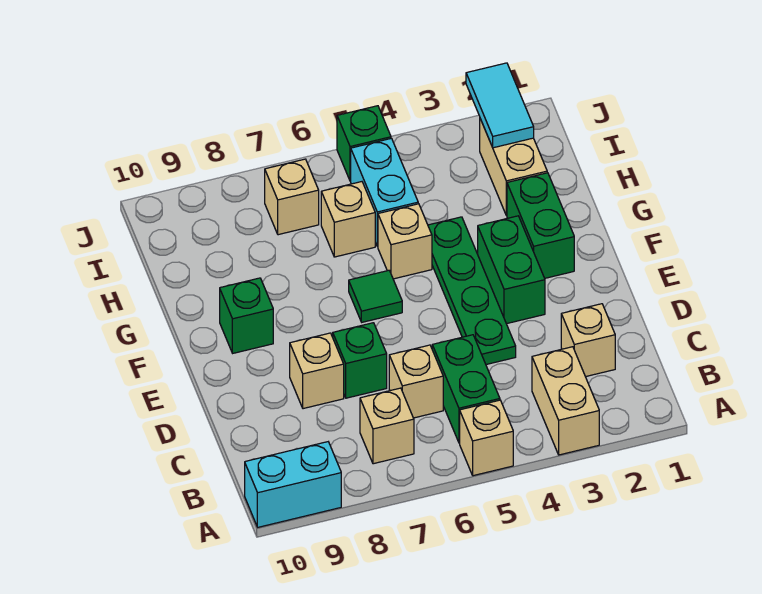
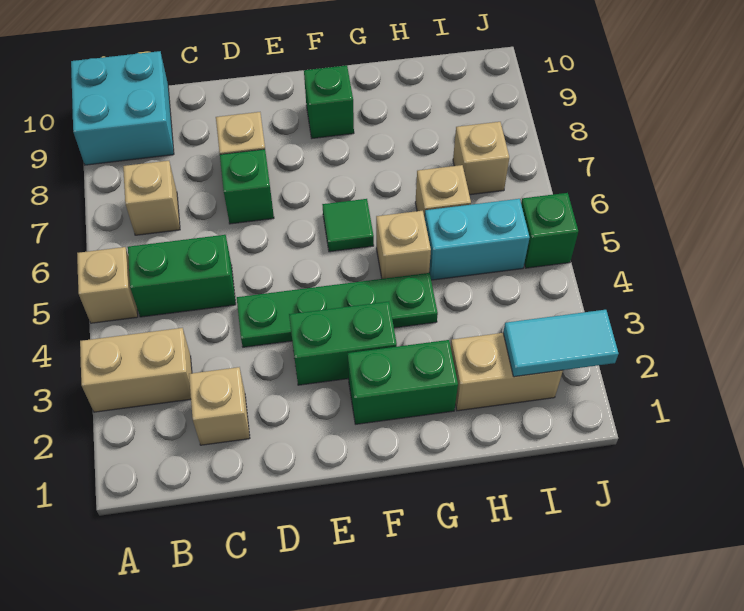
cyan brick A9:A10 level 1 -> cyan brick A9:B10 level 1
tan brick C6 level 1 -> none

